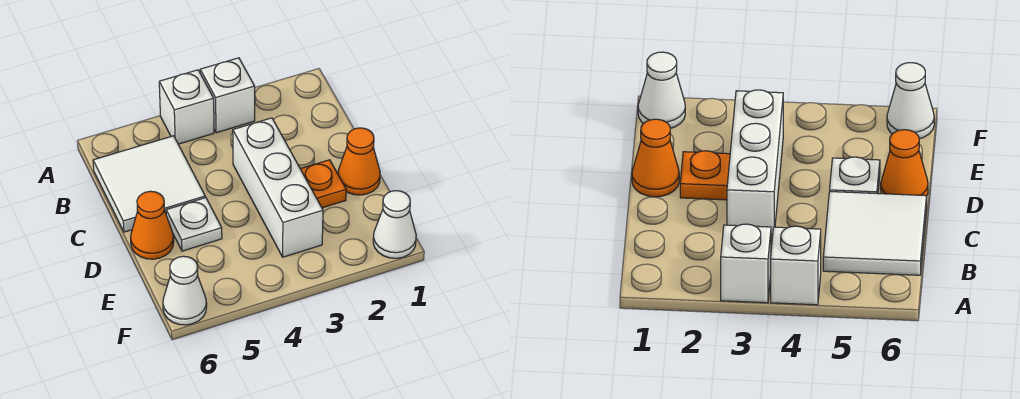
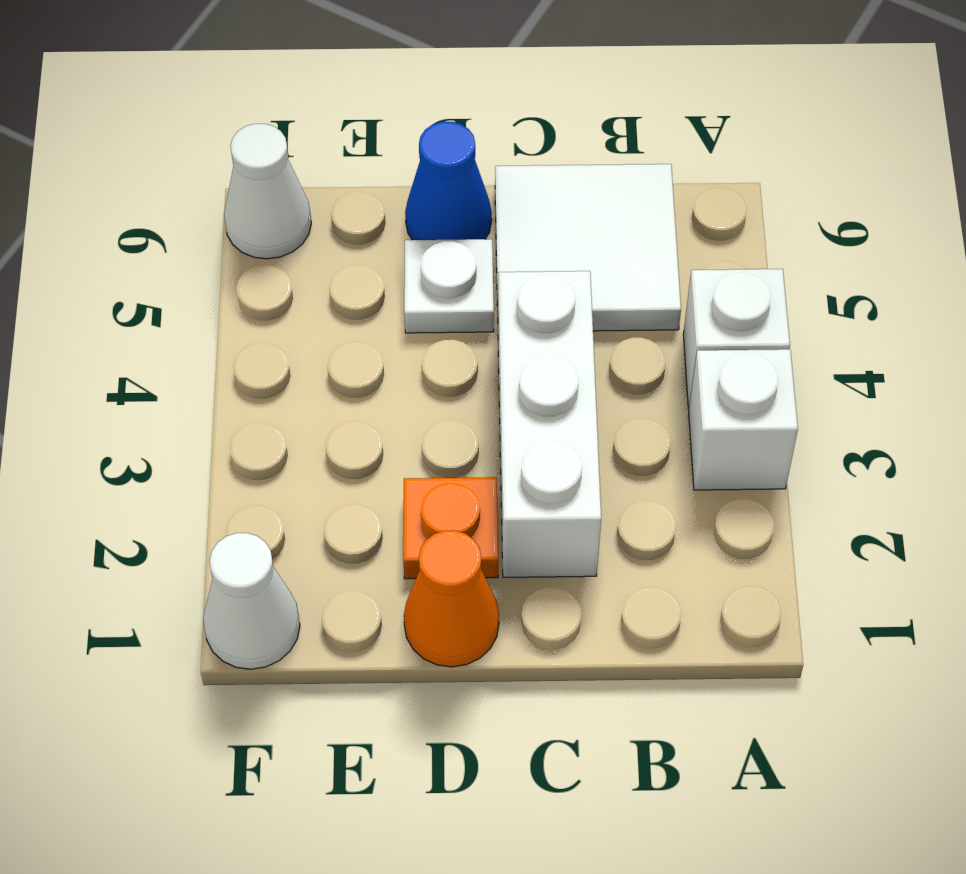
white brick C3:E3 level 1 -> white brick C2:C4 level 1
orange cone D6 level 1 -> blue cone D6 level 1

